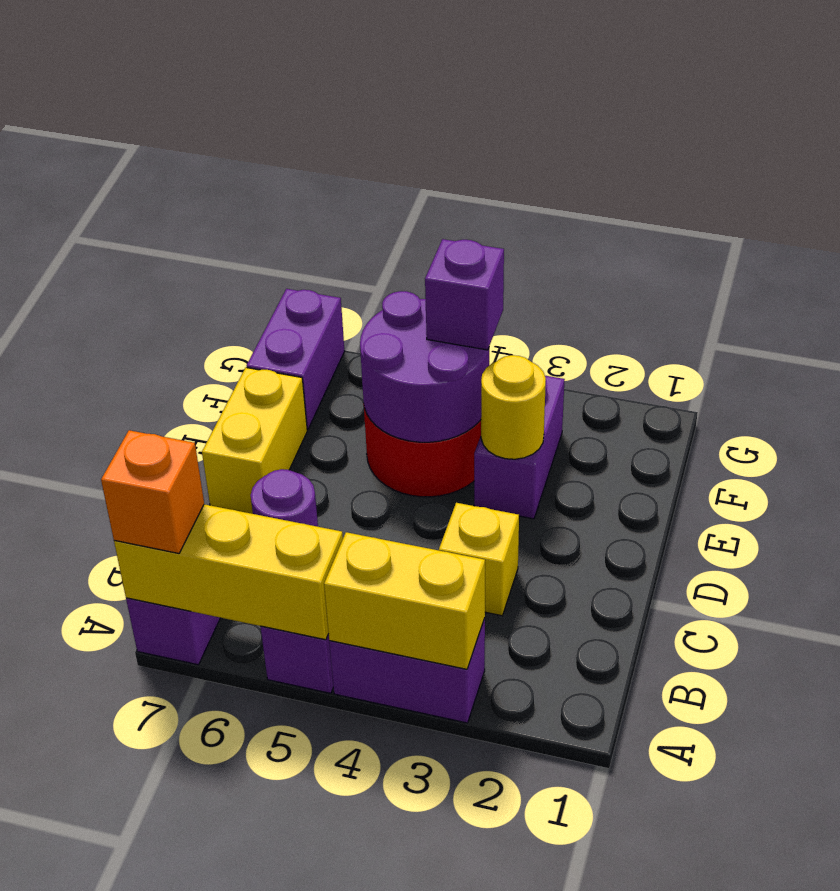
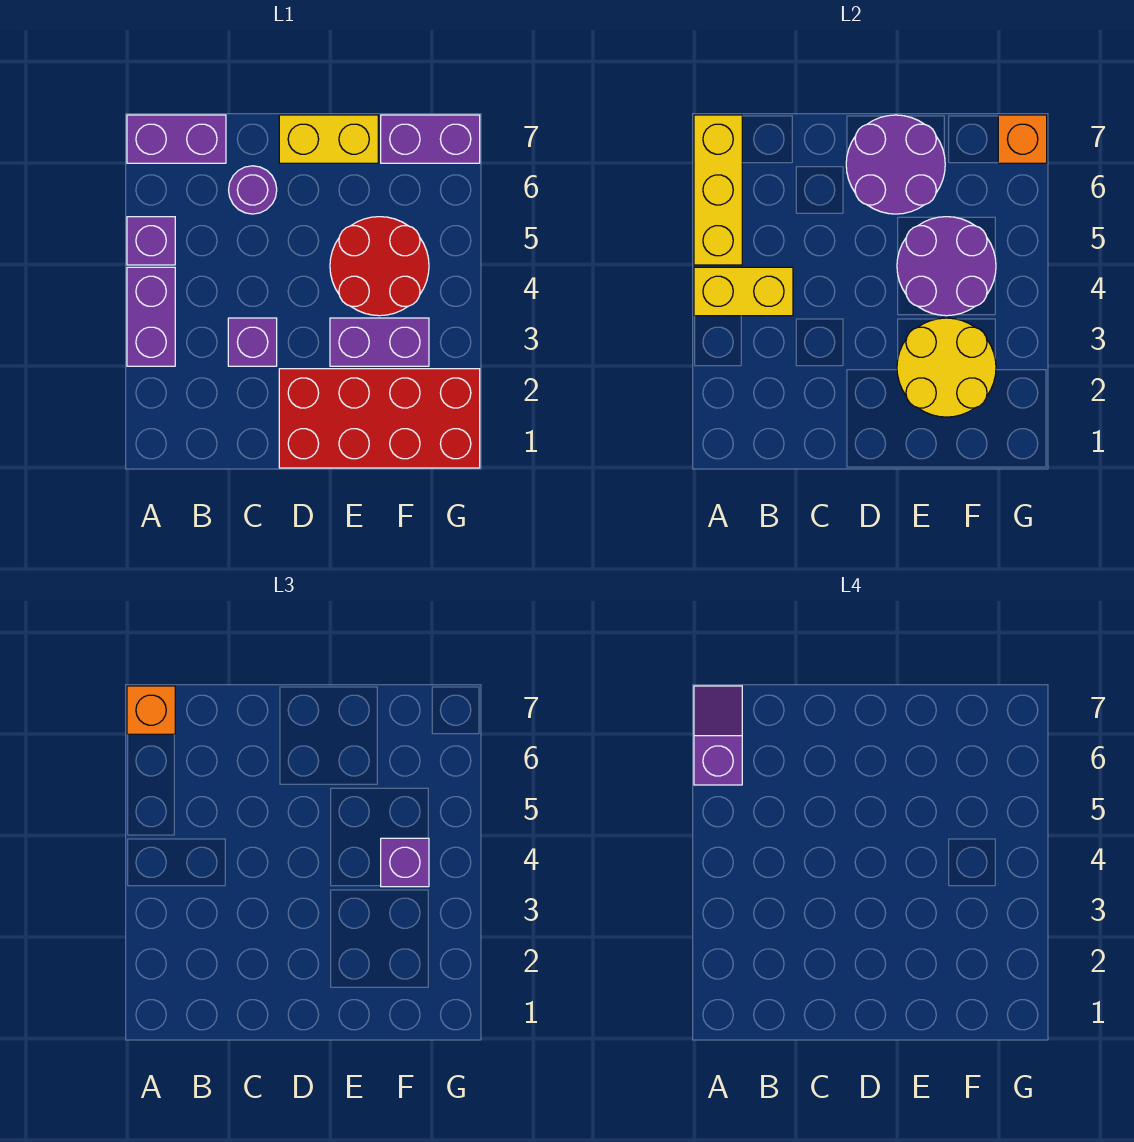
yellow brick A3:A4 level 2 -> yellow brick A4:B4 level 2
none -> purple slope A6:A7 level 4 top 6
yellow brick C3 level 1 -> purple brick C3 level 1
none -> red brick D1:G2 level 1
none -> purple round brick D6:E7 level 2
yellow round brick E3 level 2 -> yellow round brick E2:F3 level 2
none -> orange brick G7 level 2

